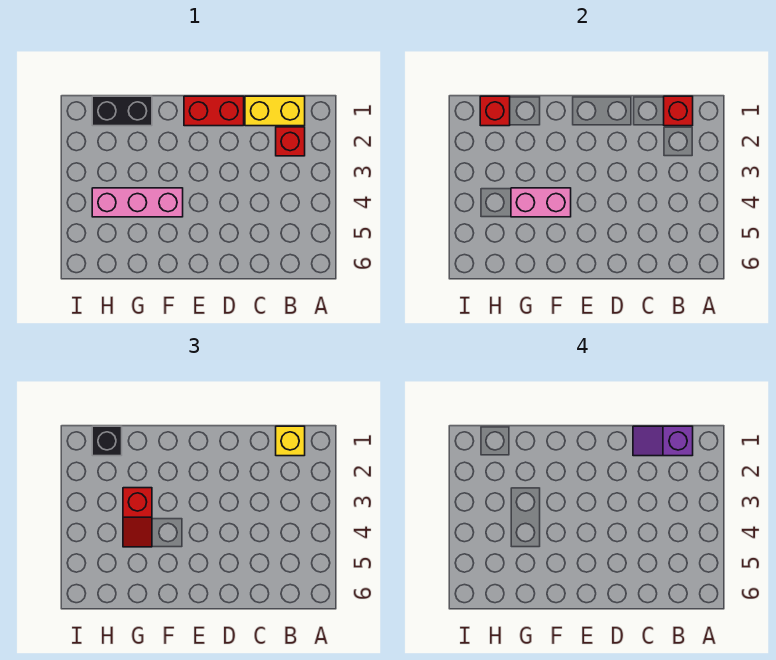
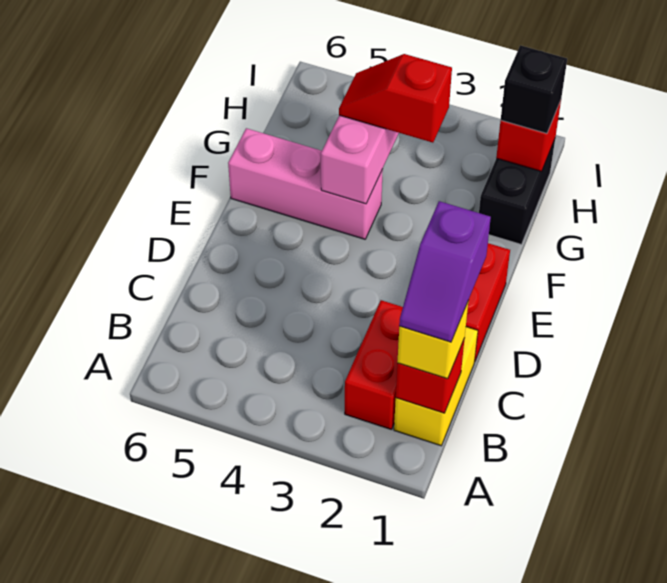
purple slope B1:C1 level 4 top B -> purple slope B1:C1 level 4 top C
red brick B2 level 1 -> red brick B2:C2 level 1
pink brick F4:H4 level 1 -> pink brick F4:F6 level 1

